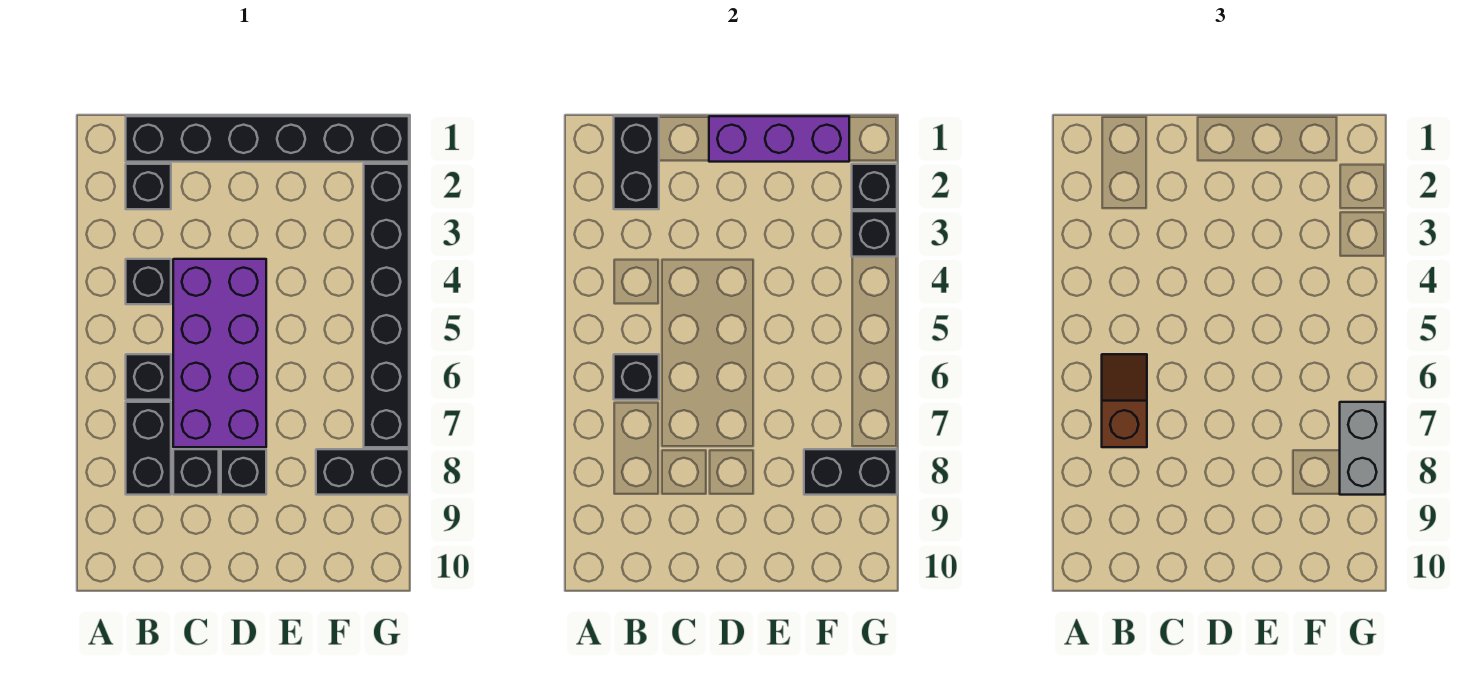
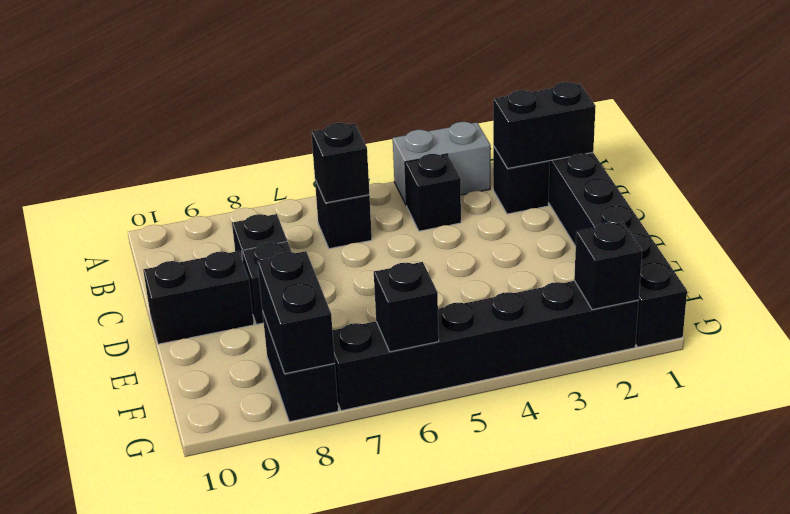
brown slope B6:B7 level 3 top 7 -> none
black brick B7:B8 level 1 -> black brick D9:D10 level 1
purple brick C4:D7 level 1 -> none
purple brick D1:F1 level 2 -> none
black brick G3 level 2 -> black brick G6 level 2
grey brick G7:G8 level 3 -> grey brick A3:A4 level 1

